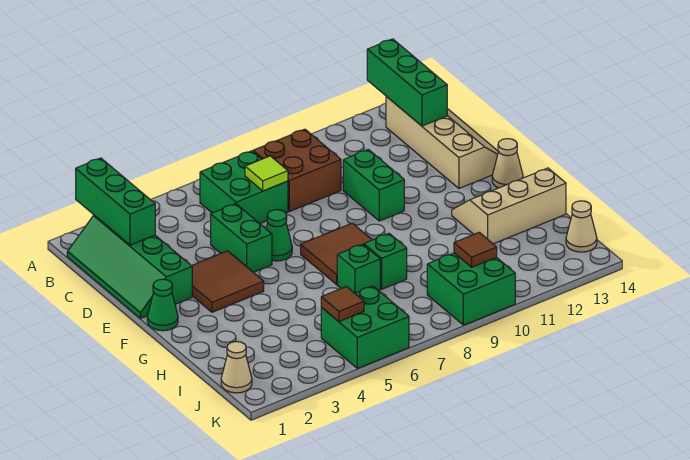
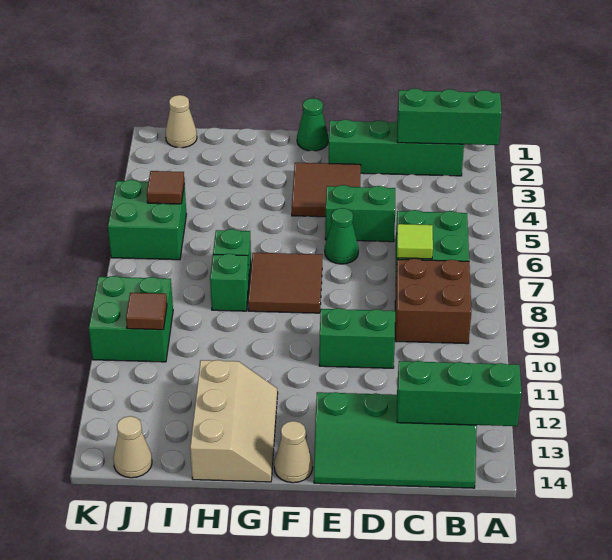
tan slope B13:E14 level 1 top 13 -> green slope B13:E14 level 1 top 13

